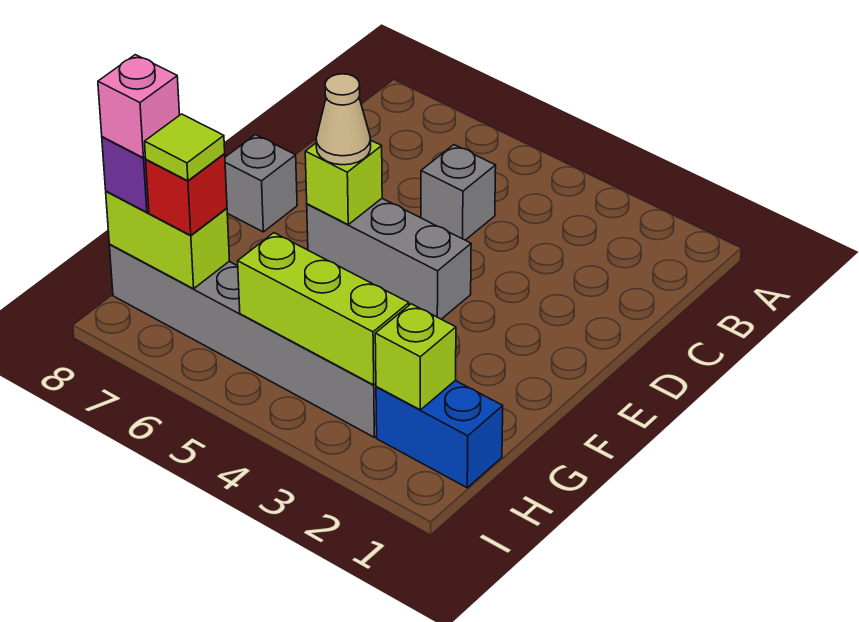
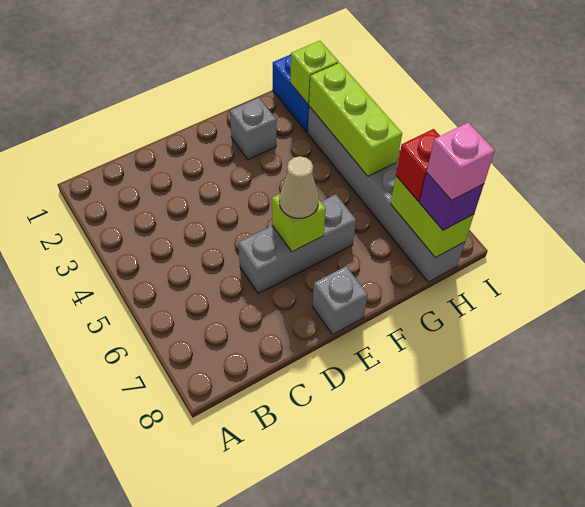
grey brick C5 level 1 -> grey brick F2 level 1
grey brick E4:E6 level 1 -> grey brick D6:F6 level 1
lime tile H7 level 4 -> none

